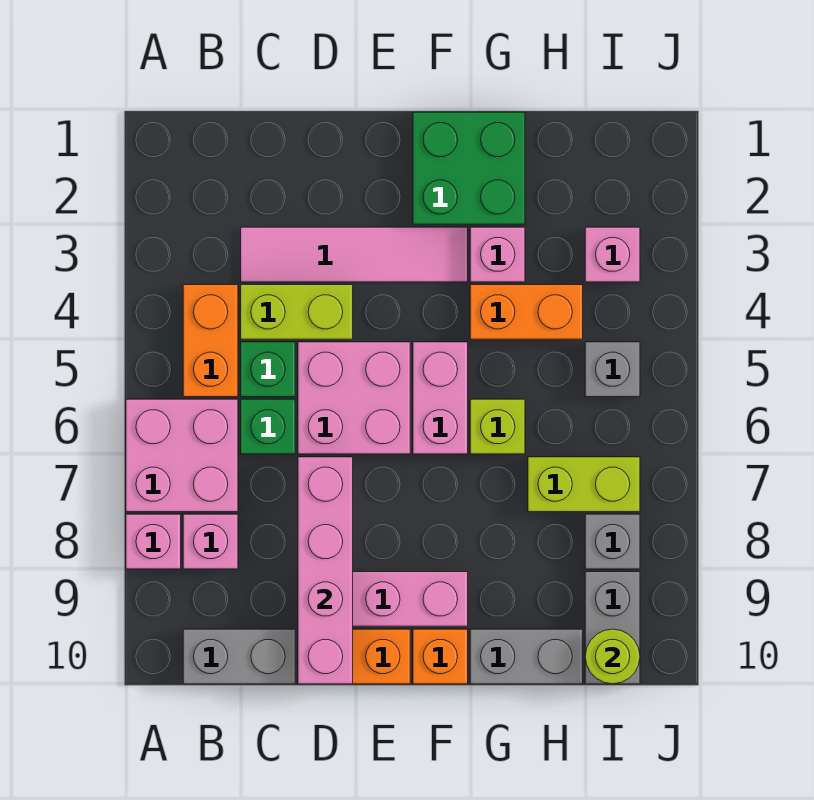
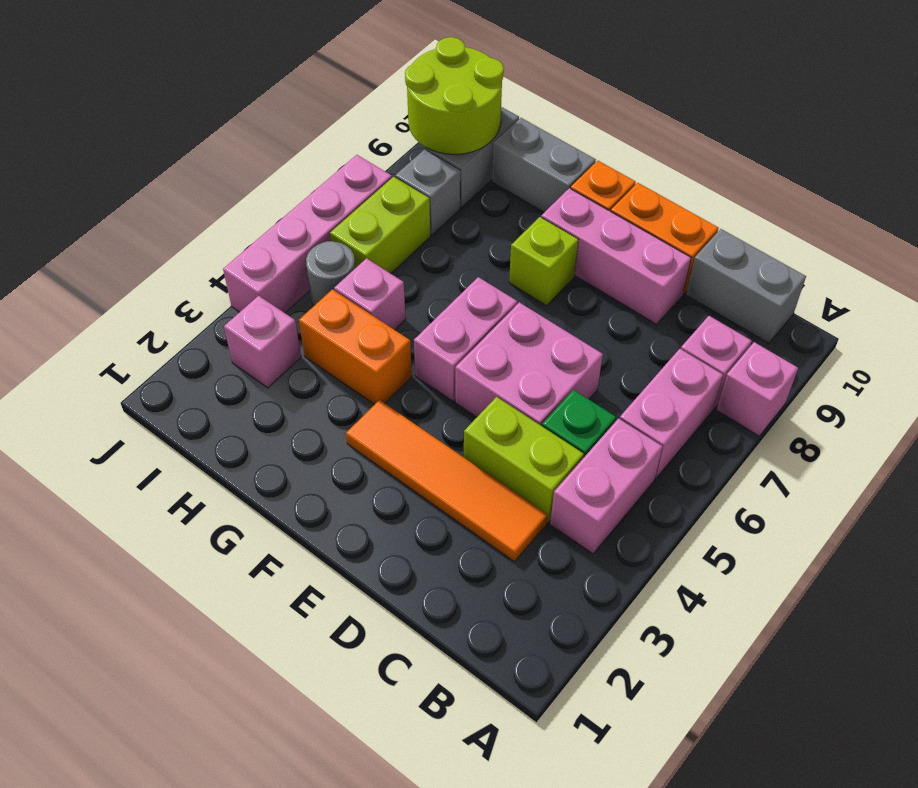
pink brick A6:B7 level 1 -> pink brick B6:B7 level 1
orange brick B4:B5 level 1 -> pink brick B4:B5 level 1
pink tile C3:F3 level 1 -> orange tile C3:F3 level 1
green brick C6 level 1 -> none
pink brick D7:D10 level 2 -> pink brick J4:J7 level 1
green brick F1:G2 level 1 -> none
pink brick G3 level 1 -> pink brick H5 level 1
lime brick G6 level 1 -> lime brick F8 level 1
lime brick H7:I7 level 1 -> lime brick I6:I7 level 1
grey brick I5 level 1 -> grey round brick I5 level 1
lime round brick I10 level 2 -> lime round brick I9:J10 level 2

